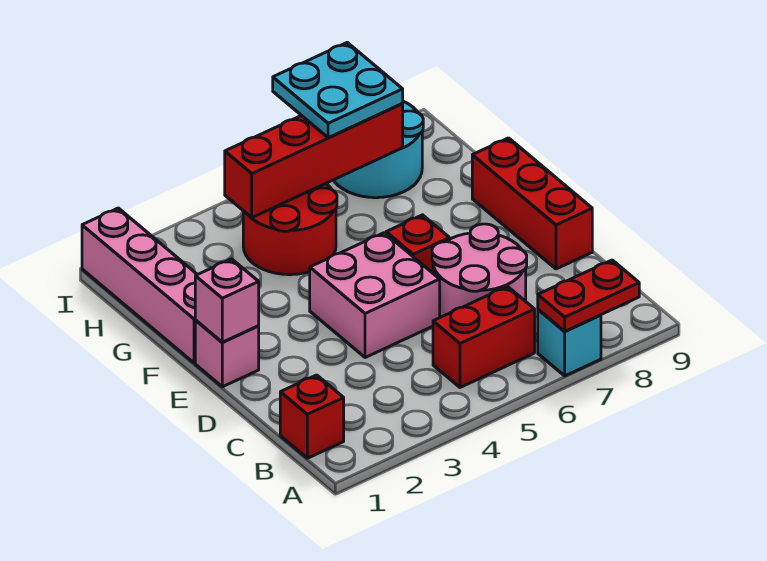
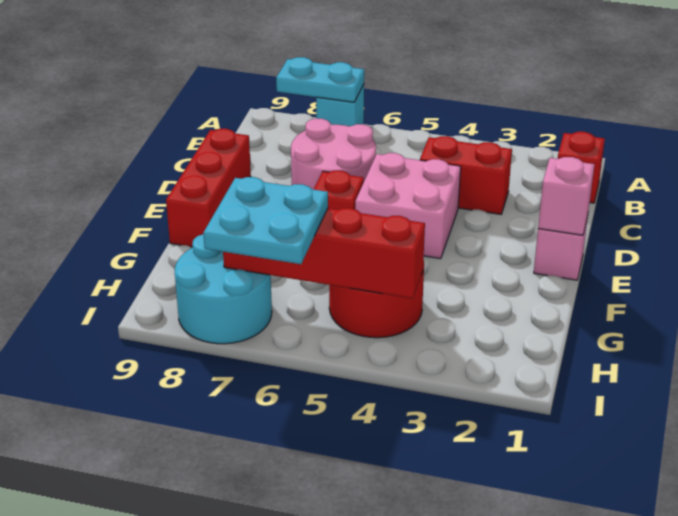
red plate A7:A8 level 2 -> cyan plate A7:A8 level 2
red brick B5:B6 level 1 -> red brick C3:C4 level 1
pink brick F1:I1 level 1 -> none

